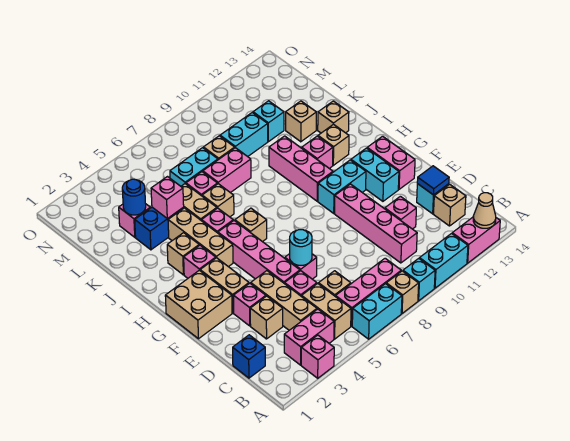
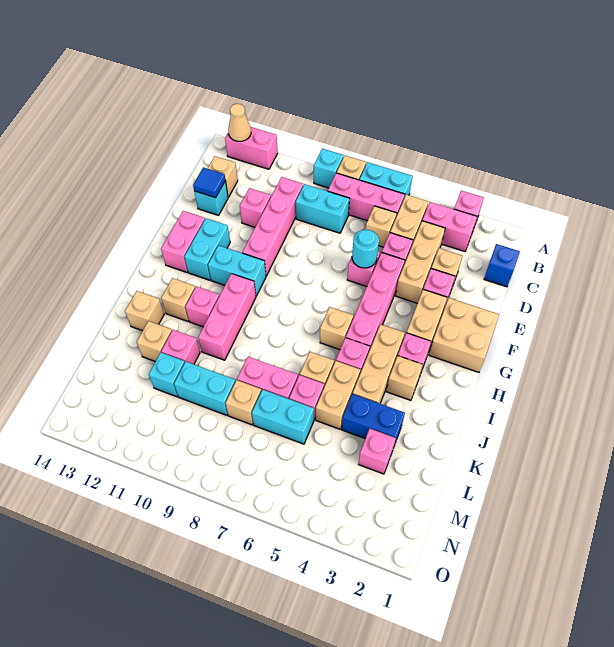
cyan brick A10:A11 level 1 -> cyan brick C8:C9 level 1
pink brick K4 level 2 -> pink brick K11 level 1
blue round brick L3 level 2 -> none

